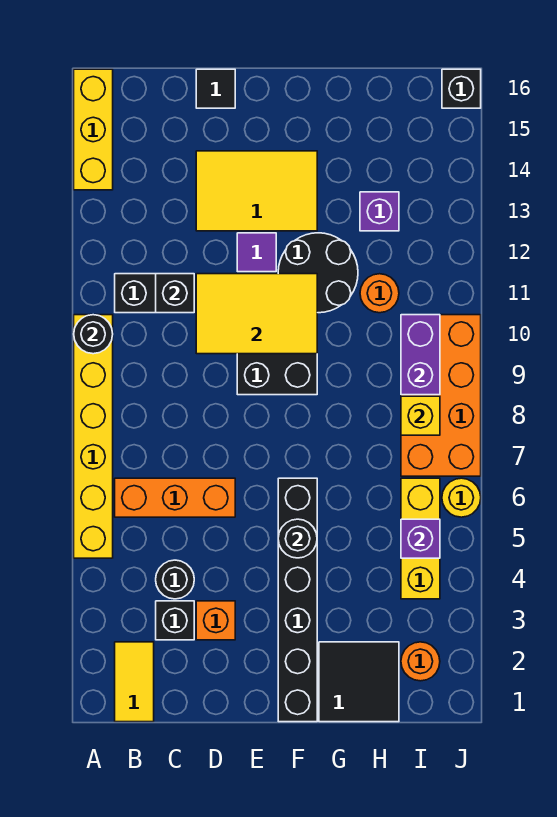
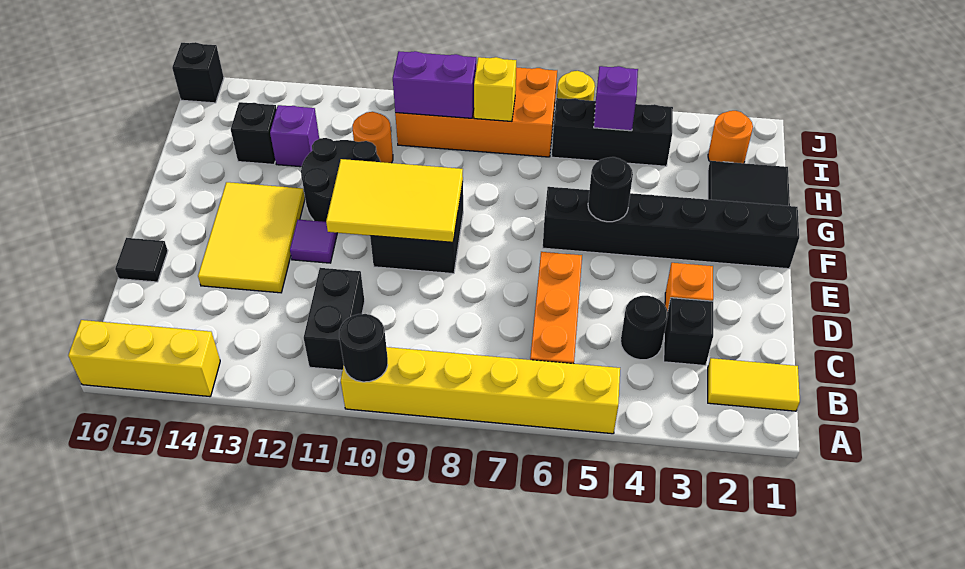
black brick C11 level 2 -> black brick H14 level 1
yellow tile D10:F11 level 2 -> yellow tile E9:F11 level 2
yellow brick I4:I6 level 1 -> black brick I4:I6 level 1

